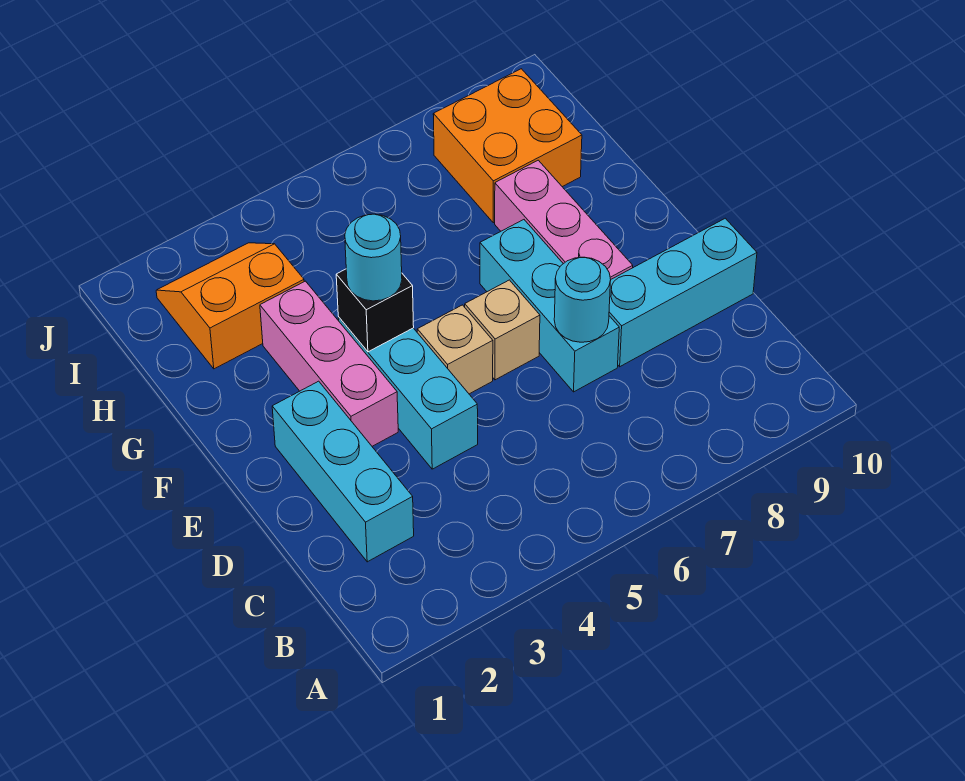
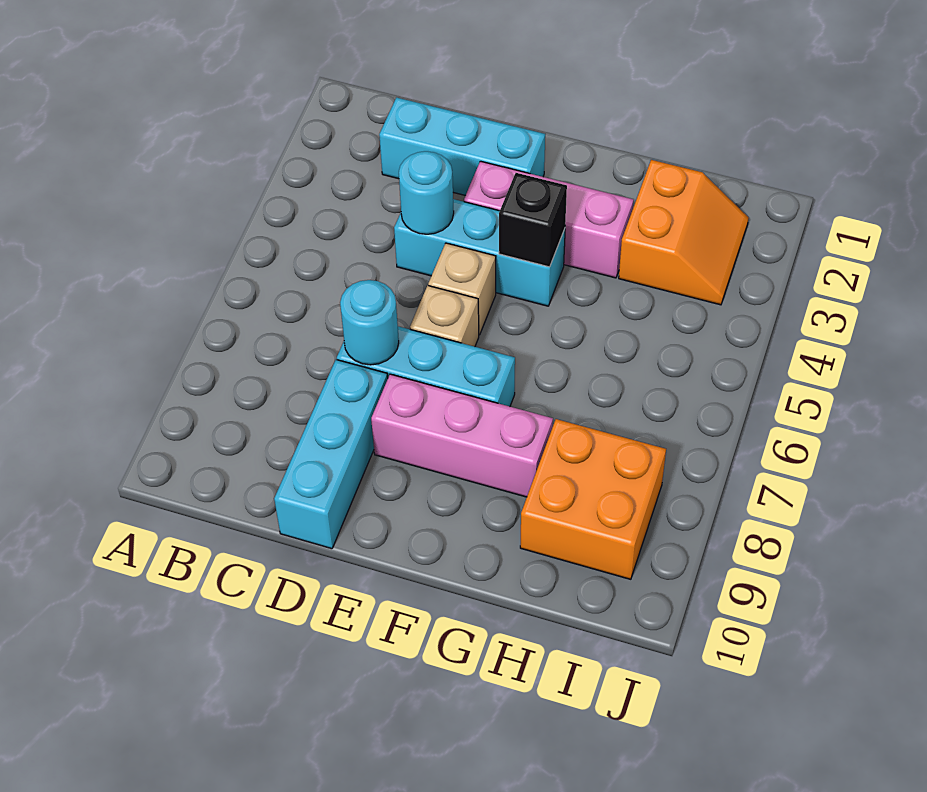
cyan round brick F4 level 3 -> cyan round brick D4 level 2

